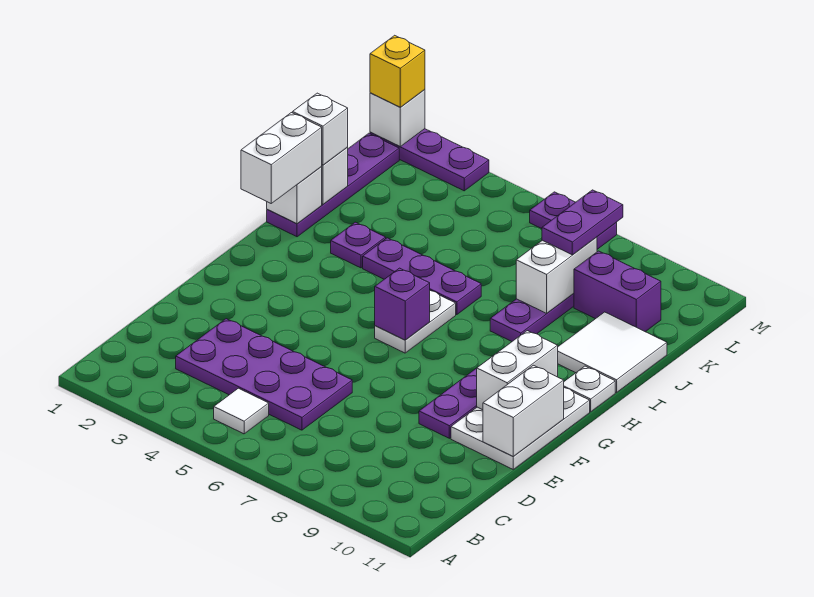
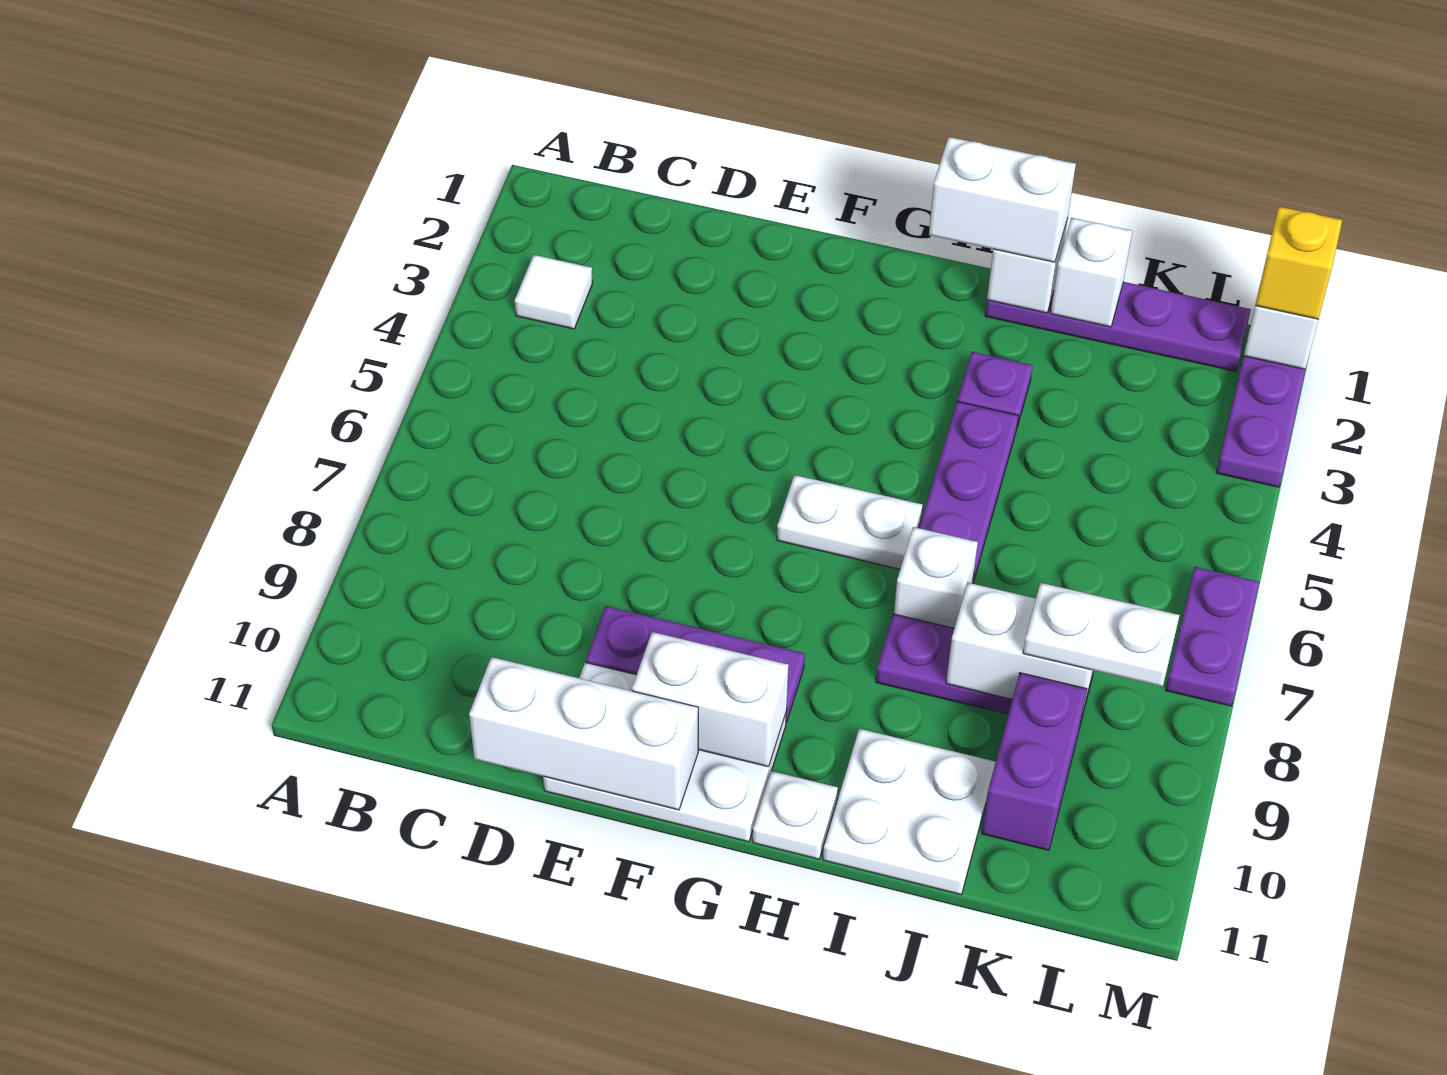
white tile B5 level 1 -> white tile B3 level 1
purple plate C3:D6 level 1 -> none
white brick E11:F11 level 2 -> white brick D11:F11 level 2
purple brick G6 level 2 -> none
white tile I10:J11 level 1 -> white plate I10:J11 level 1
white brick J1 level 3 -> white brick I7 level 1
purple plate K8:L8 level 3 -> white plate K8:L8 level 3

